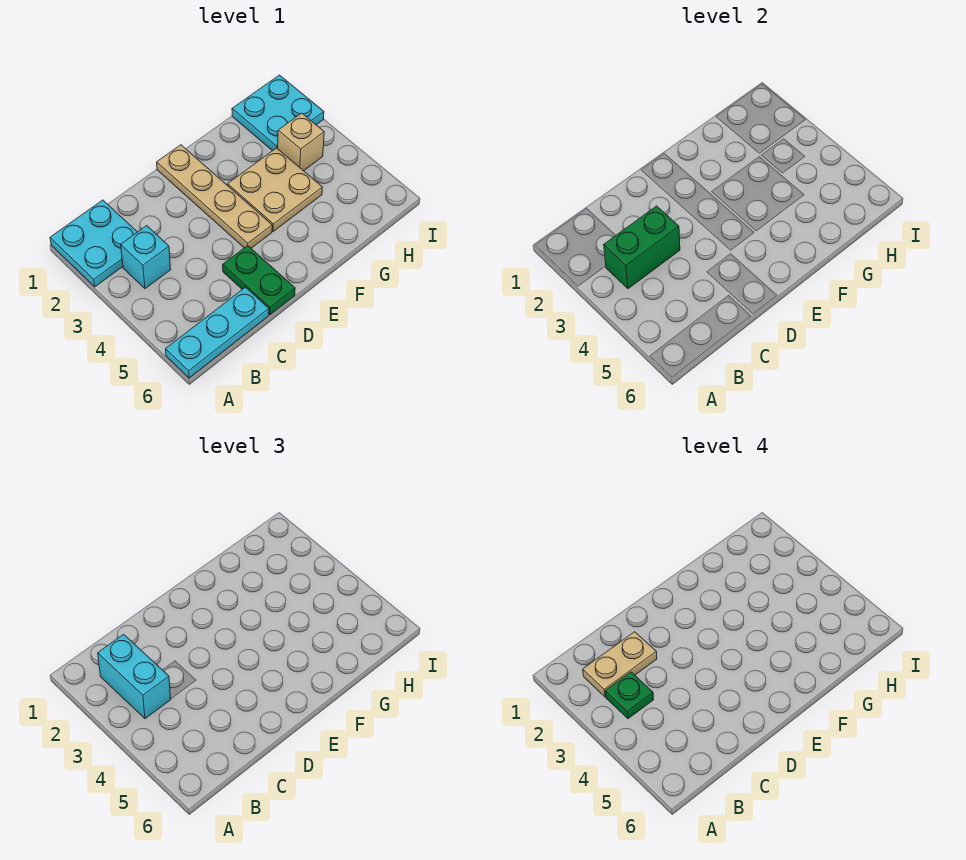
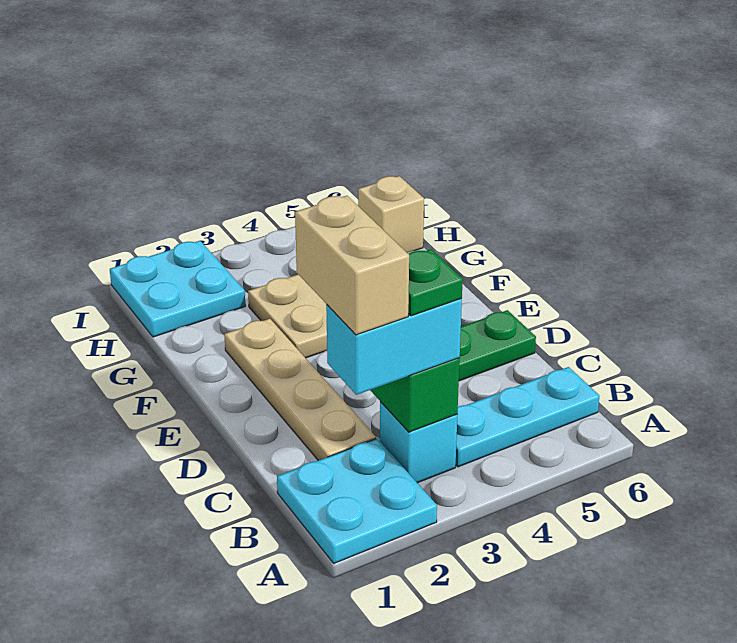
cyan plate A6:C6 level 1 -> cyan plate B4:B6 level 1
tan plate B2:C2 level 4 -> tan brick B2:C2 level 4
tan plate E1:E4 level 1 -> tan plate C2:F2 level 1
tan brick H3 level 1 -> tan brick H6 level 1

